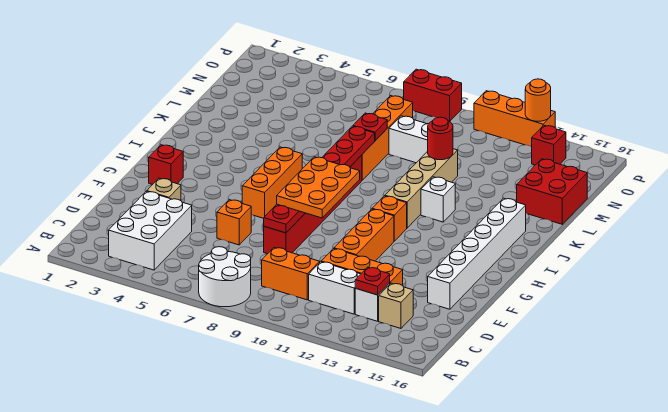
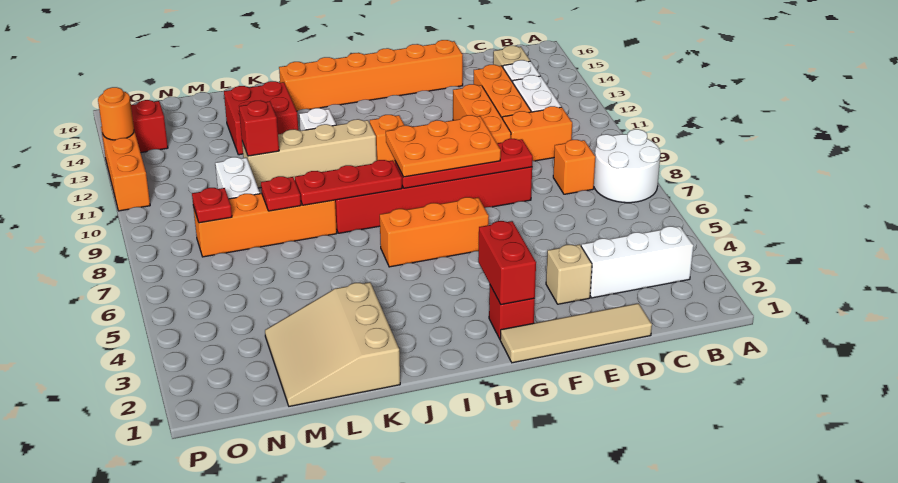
white brick B3:D4 level 1 -> white brick B3:D3 level 1
orange brick C9:C10 level 1 -> orange brick C10:D10 level 1
red plate C13 level 2 -> red plate N8 level 2
none -> tan tile D1:G1 level 1
orange brick E6 level 1 -> orange brick C8 level 1
orange brick E11:G11 level 1 -> orange brick E10:E12 level 1
white brick E15:J15 level 1 -> orange brick E15:J15 level 1
none -> tan slope K1:M3 level 1 top K
red round brick L11 level 2 -> red brick L11 level 2
red brick L15:M16 level 1 -> red brick K13:L14 level 1
red brick P8:P9 level 1 -> red brick G2:G3 level 2

